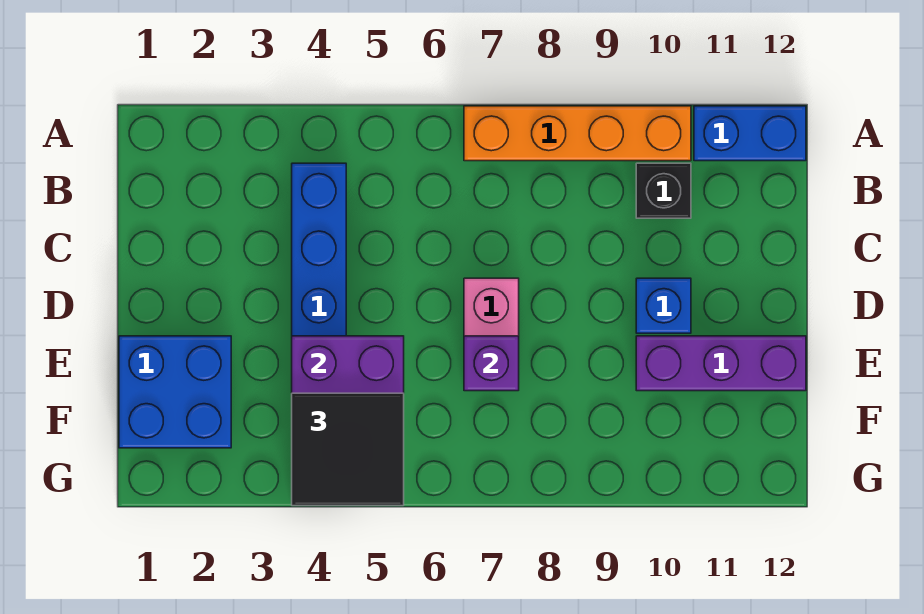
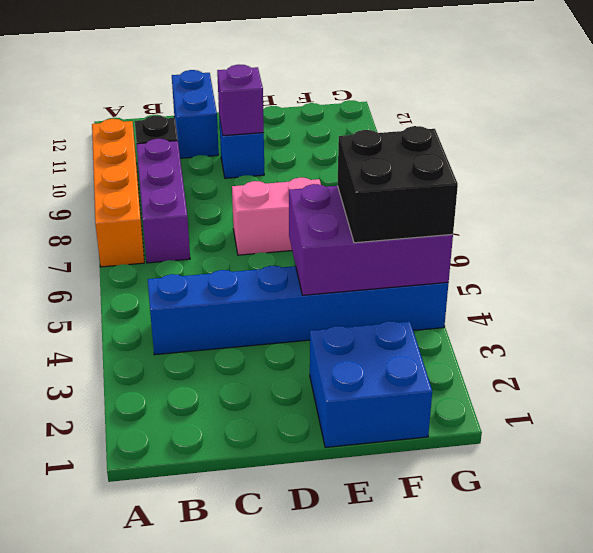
blue brick A11:A12 level 1 -> blue brick C11:C12 level 1
purple brick E7 level 2 -> purple brick D10 level 2
purple brick E10:E12 level 1 -> purple brick B7:B9 level 1
black tile F4:G5 level 3 -> black brick F4:G5 level 3

